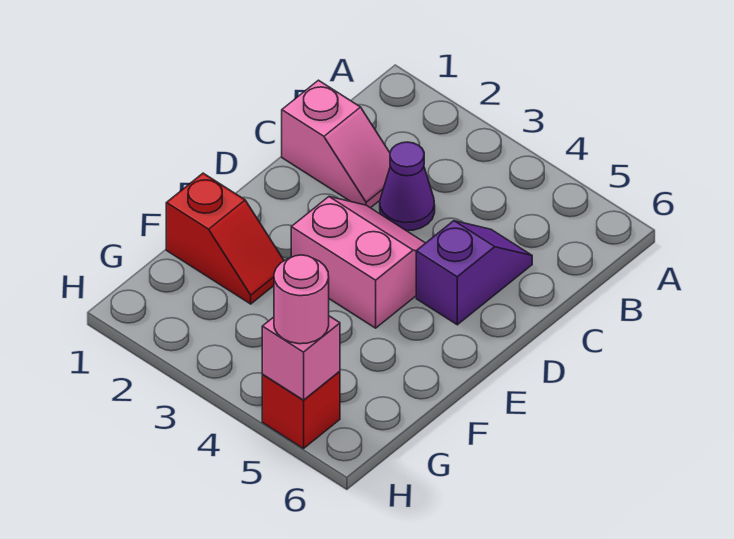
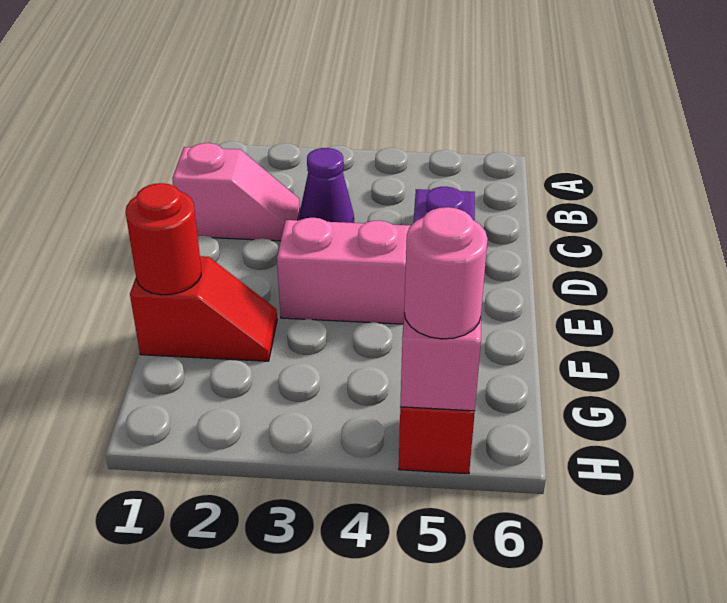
none -> red round brick F1 level 2

